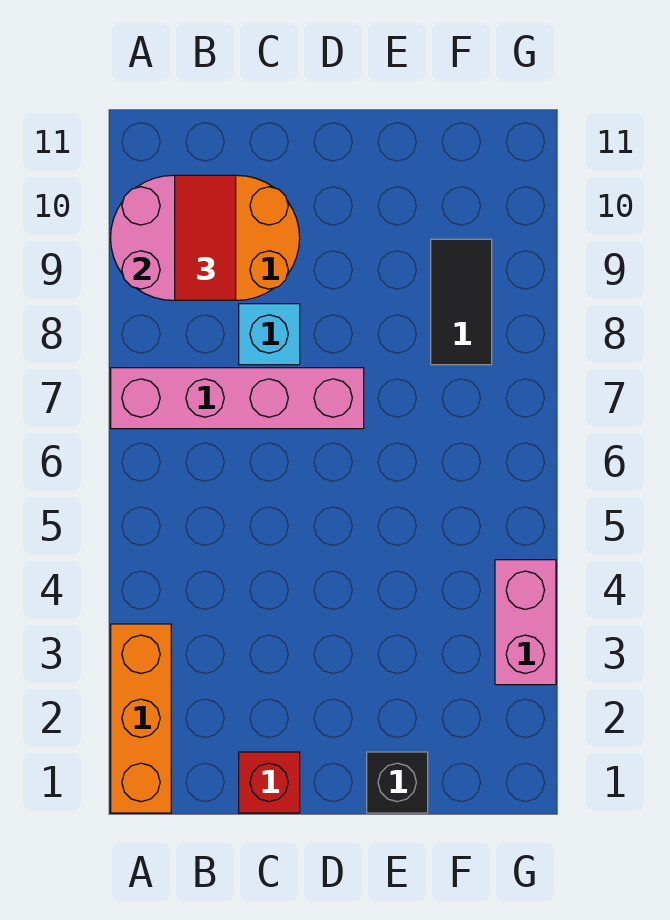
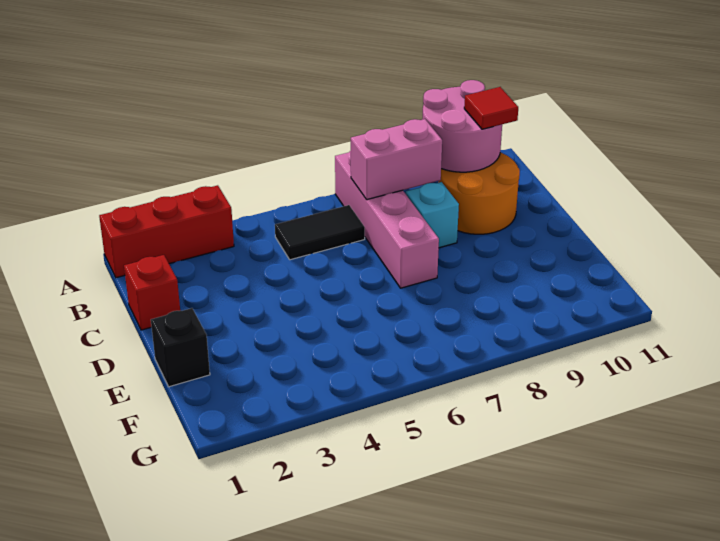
orange brick A1:A3 level 1 -> red brick A1:A3 level 1
red tile B9:B10 level 3 -> red tile B10 level 3
black tile F8:F9 level 1 -> black tile B5:B6 level 1
pink brick G3:G4 level 1 -> pink brick B7:B8 level 2

